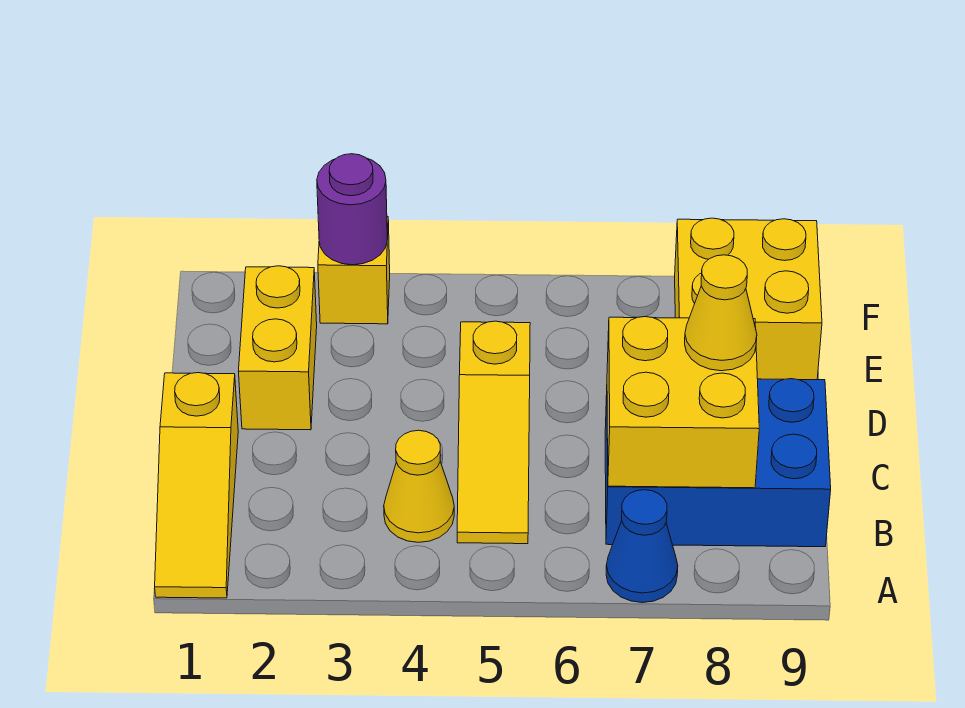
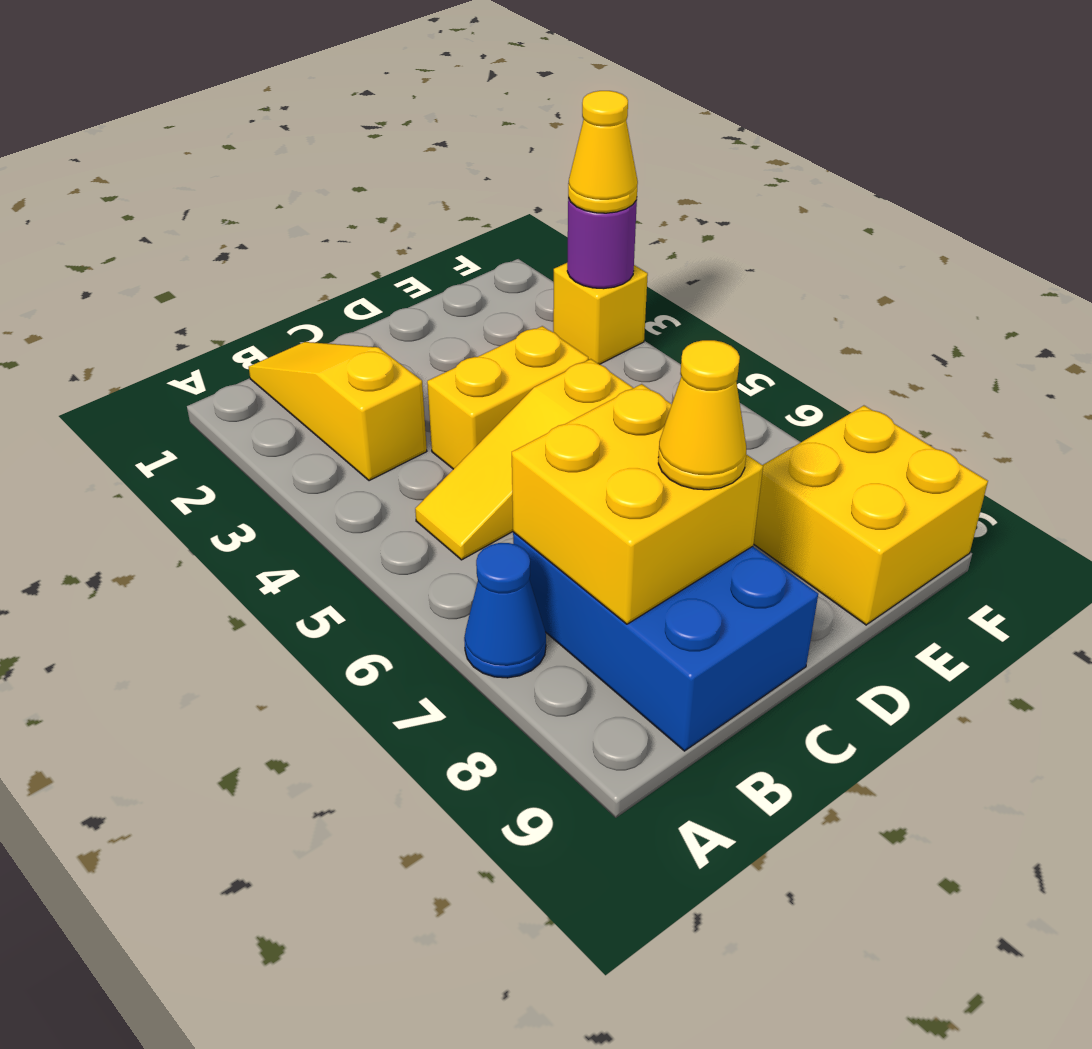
yellow slope A1:C1 level 1 top C -> yellow slope B1:B3 level 1 top 3
yellow cone B4 level 1 -> yellow cone F3 level 3
yellow brick D2:E2 level 1 -> yellow brick C4:D4 level 1

